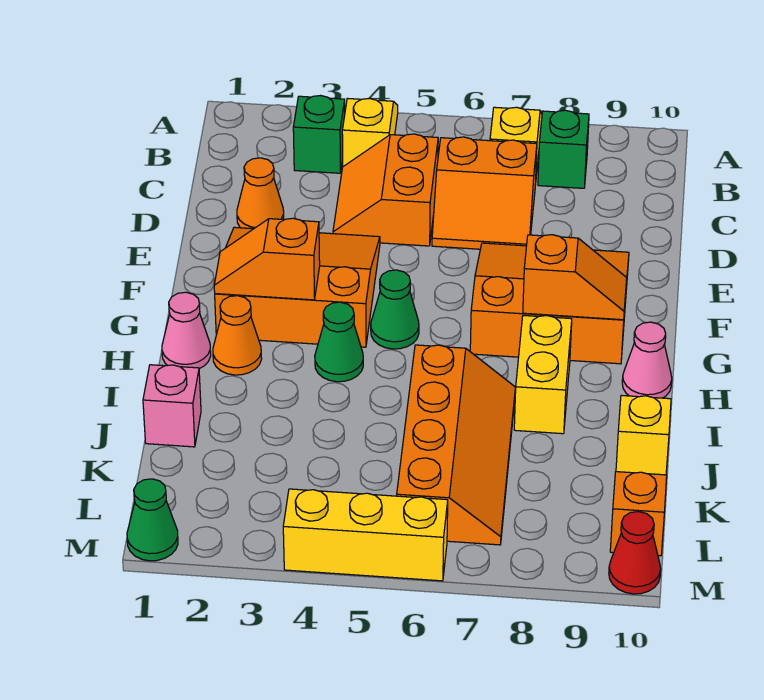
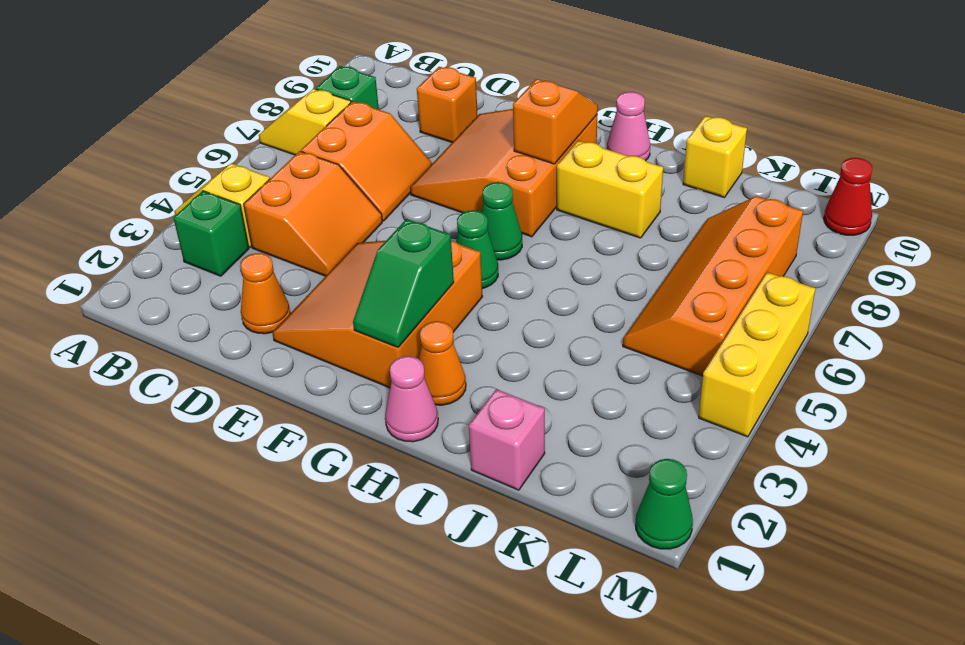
orange slope C4:D5 level 1 top 5 -> orange slope C4:D5 level 1 top C
orange slope G2:G3 level 2 top 3 -> green slope G2:G3 level 2 top 3
green cone H4 level 1 -> green cone G6 level 1
orange slope I6:L7 level 1 top 6 -> orange slope K5:L8 level 1 top L
orange brick L10 level 1 -> orange brick D9 level 1

